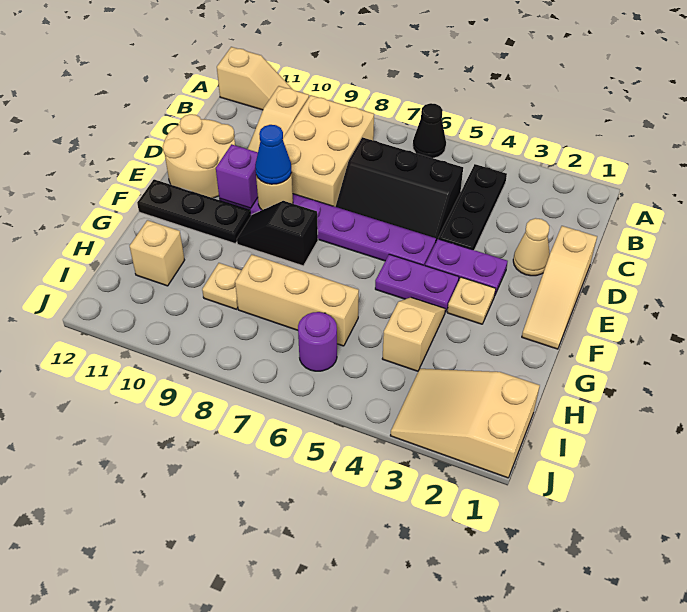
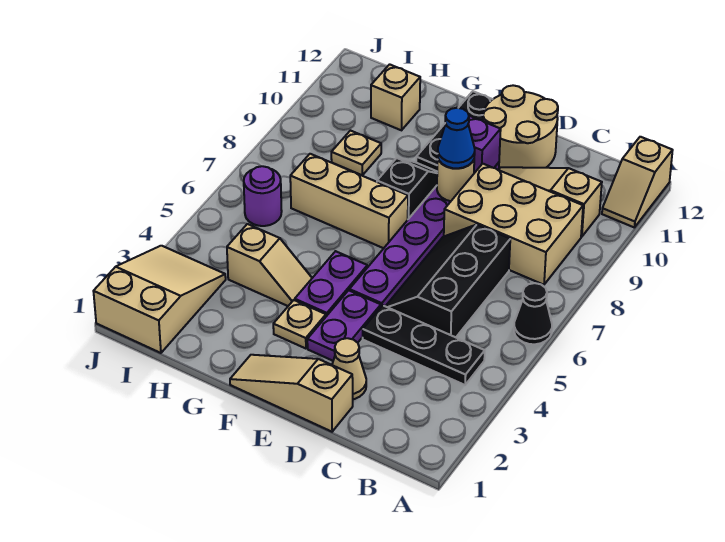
tan brick H6:H8 level 1 -> tan brick F7:H7 level 1

